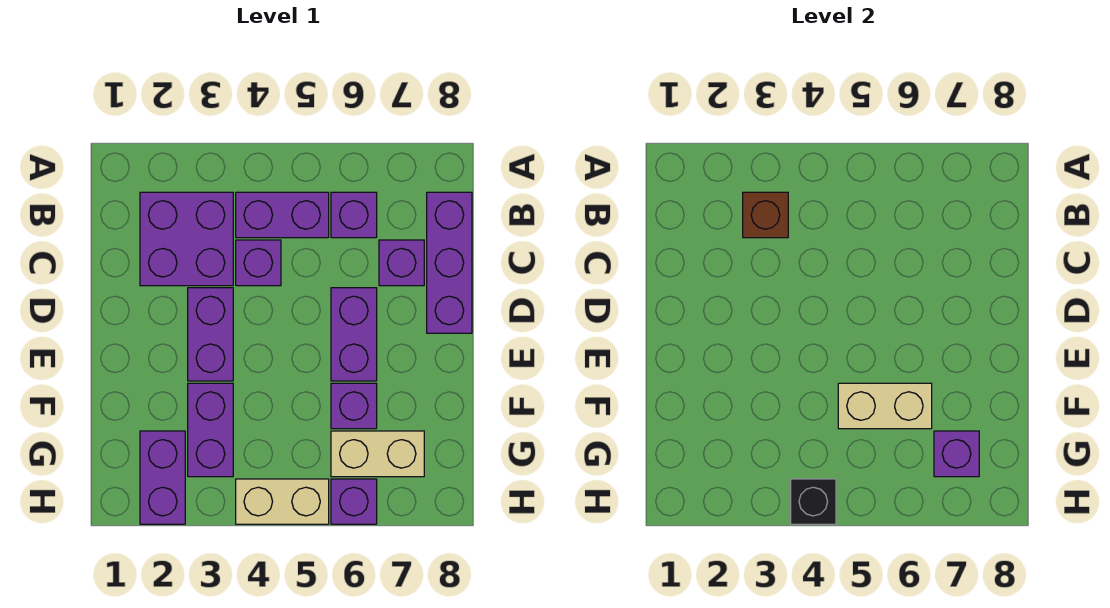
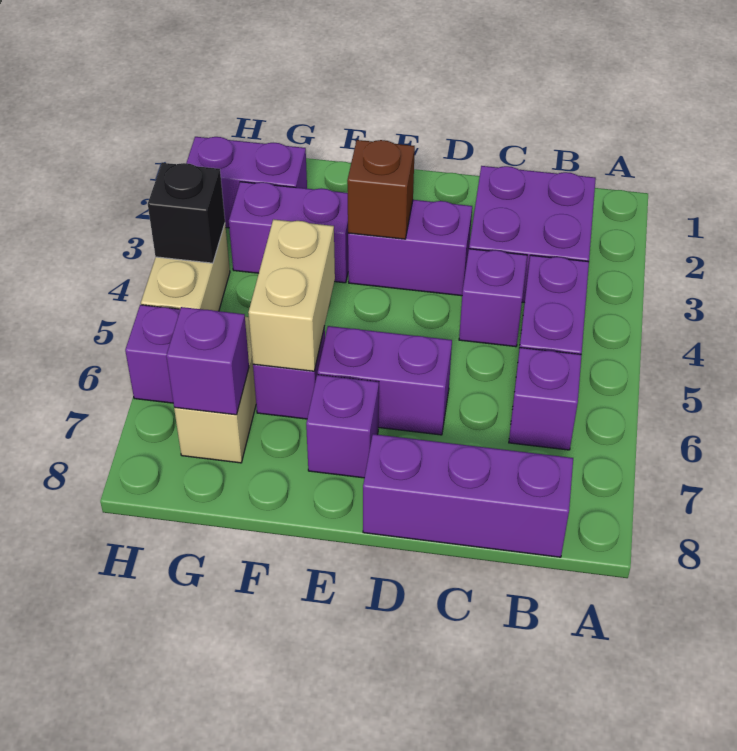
brown brick B3 level 2 -> brown brick E3 level 2
purple brick C7 level 1 -> purple brick E7 level 1

